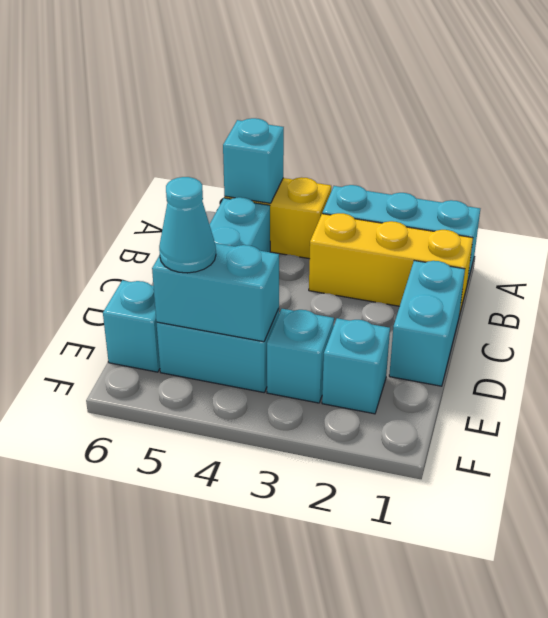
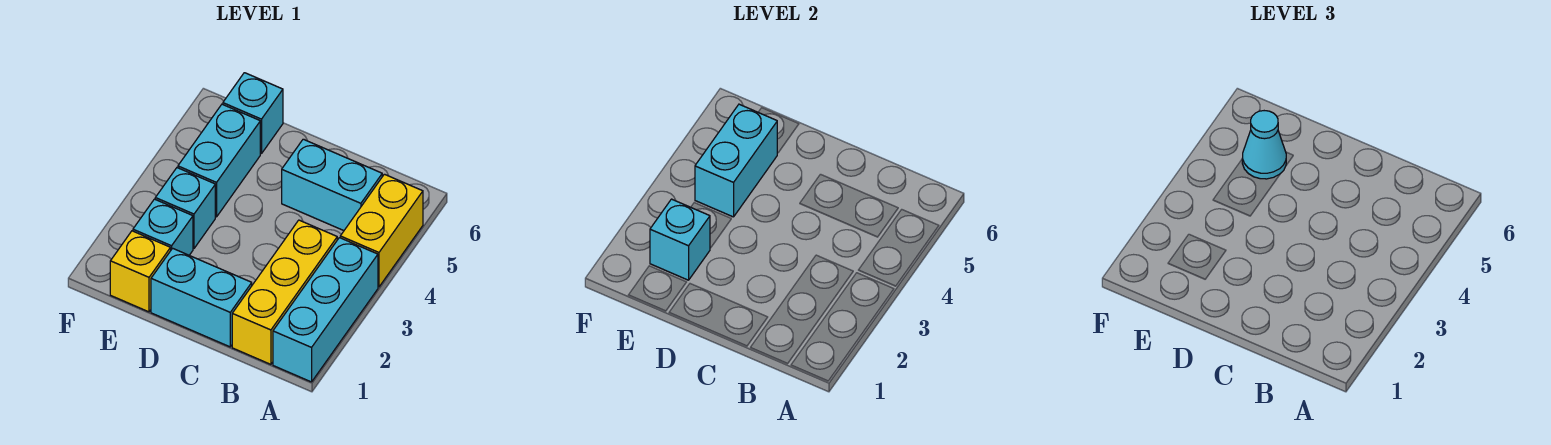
cyan brick A5 level 2 -> cyan brick E2 level 2
none -> yellow brick E1 level 1

